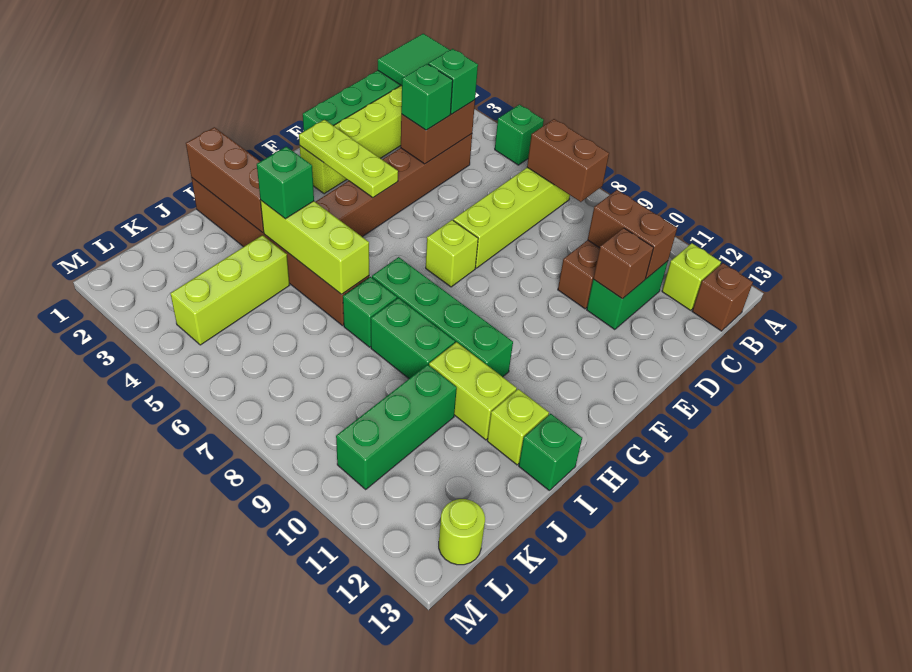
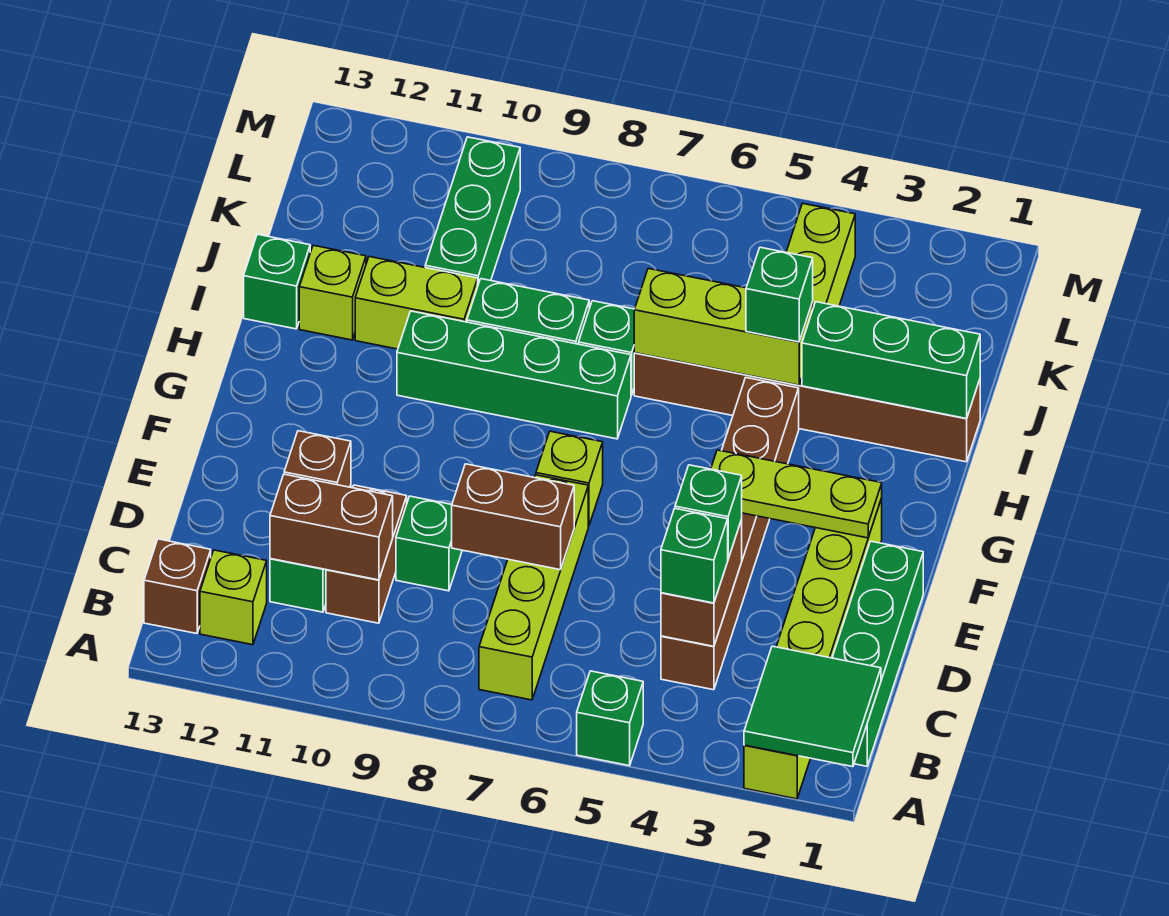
brown brick B7:B8 level 2 -> brown brick D7:D8 level 2
none -> green brick D9 level 1
brown brick I1:I3 level 2 -> green brick I1:I3 level 2
lime round brick L13 level 1 -> none

